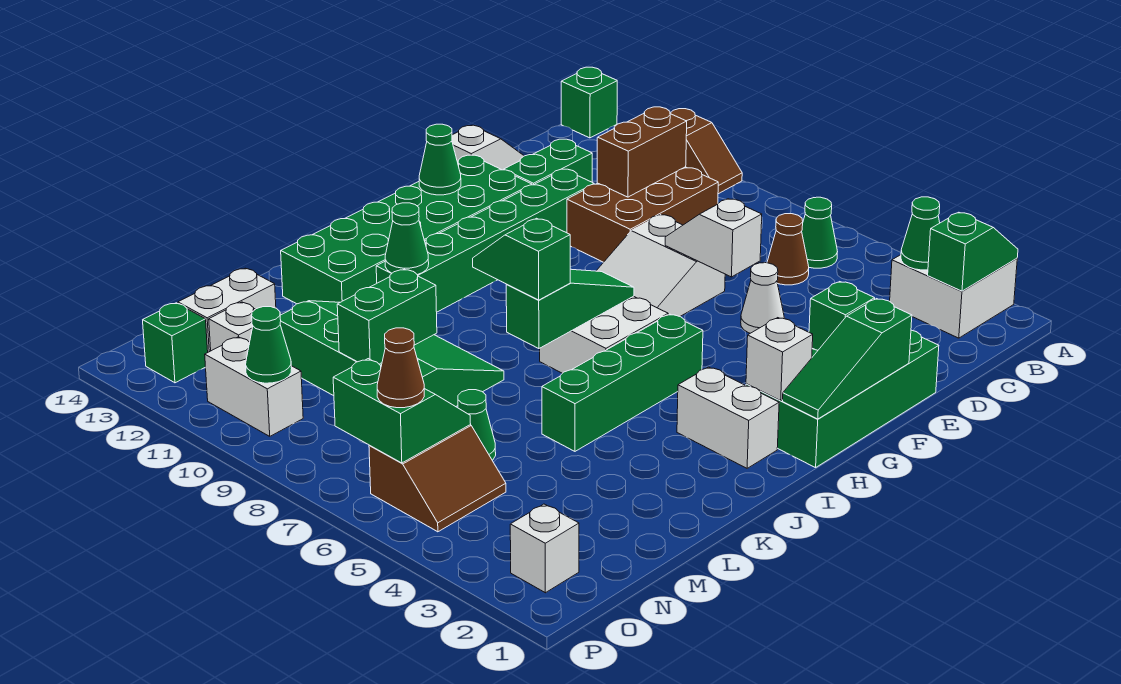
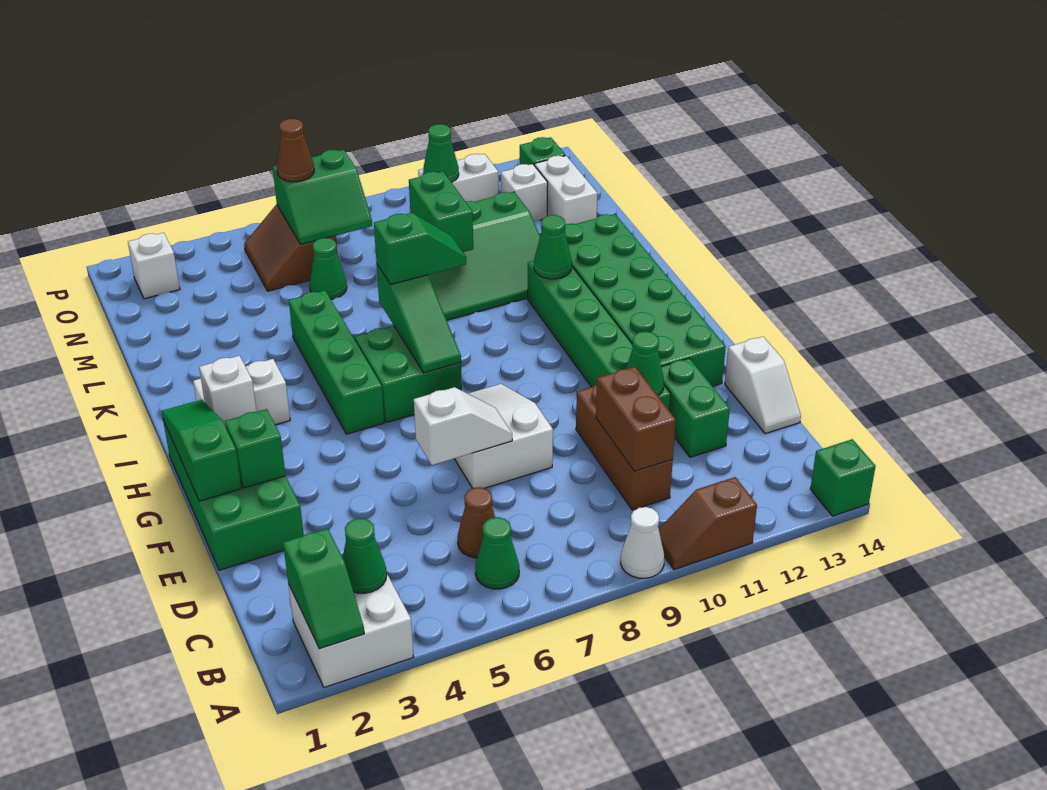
brown brick C9:E10 level 1 -> brown brick C10:E10 level 1
white cone E5 level 1 -> white cone A9 level 1
green cone G13 level 2 -> green cone E11 level 2
white brick H6:I7 level 1 -> green brick H6:I7 level 1

